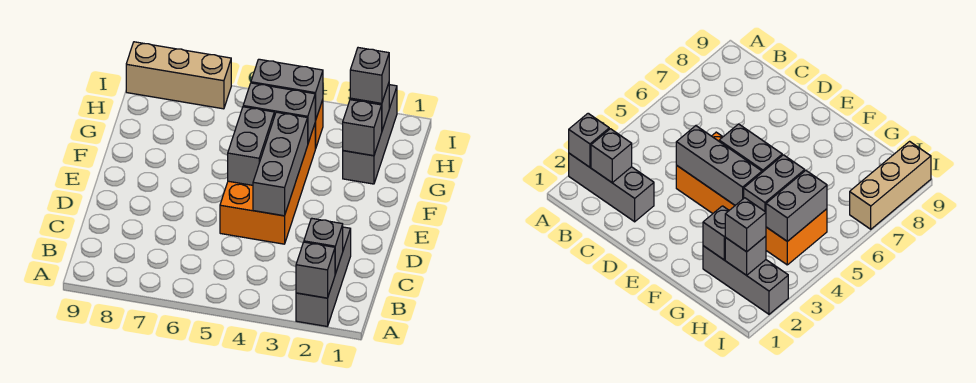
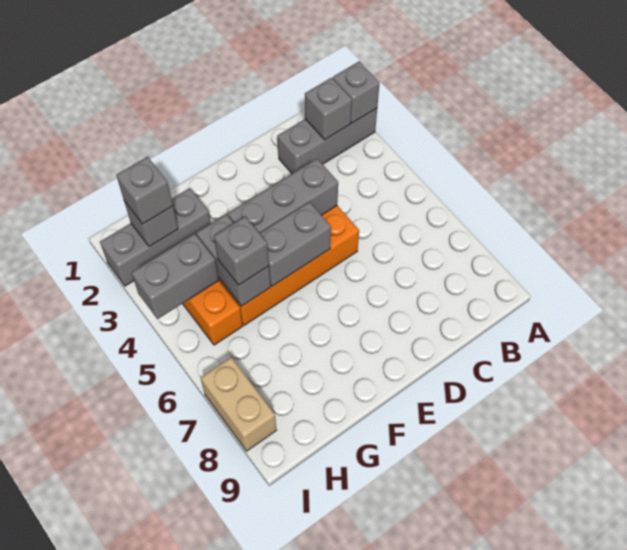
grey brick G2 level 2 -> grey brick G5 level 3
grey brick H4:H5 level 2 -> grey brick H4:I4 level 2
tan brick I7:I9 level 1 -> tan brick I7:I8 level 1

